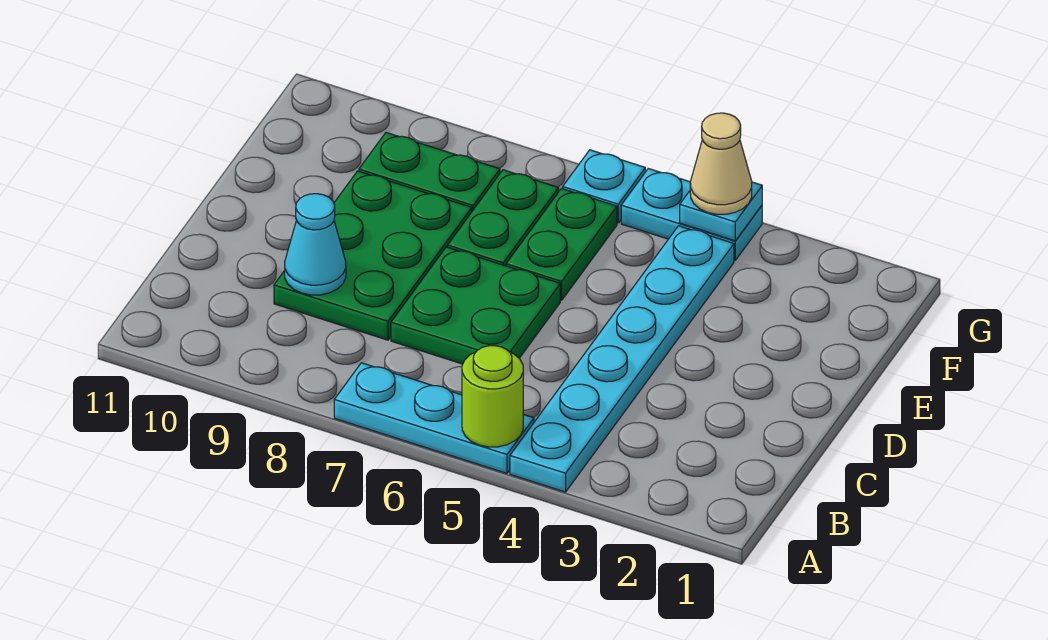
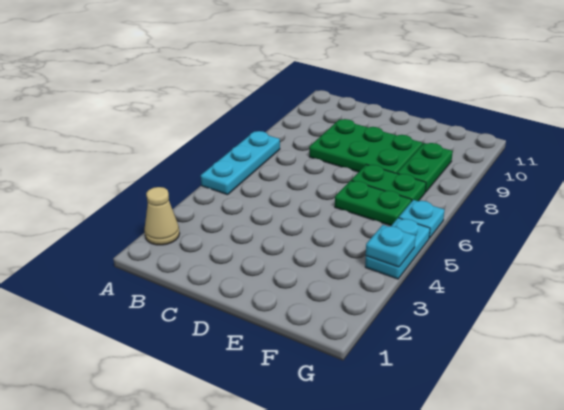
cyan plate A4:F4 level 1 -> none
lime round brick A5 level 2 -> none
green plate C6:D7 level 1 -> none
cyan cone C9 level 2 -> none
tan cone G4 level 3 -> tan cone A2 level 1

